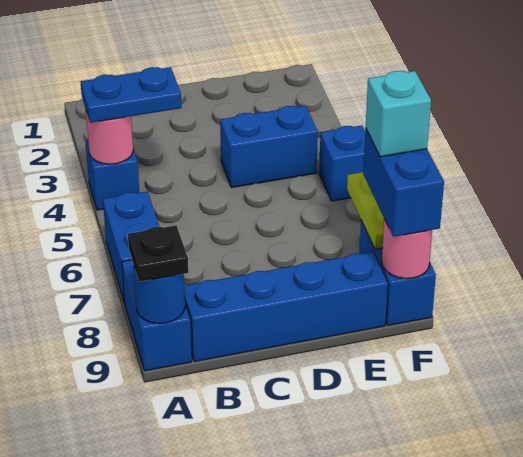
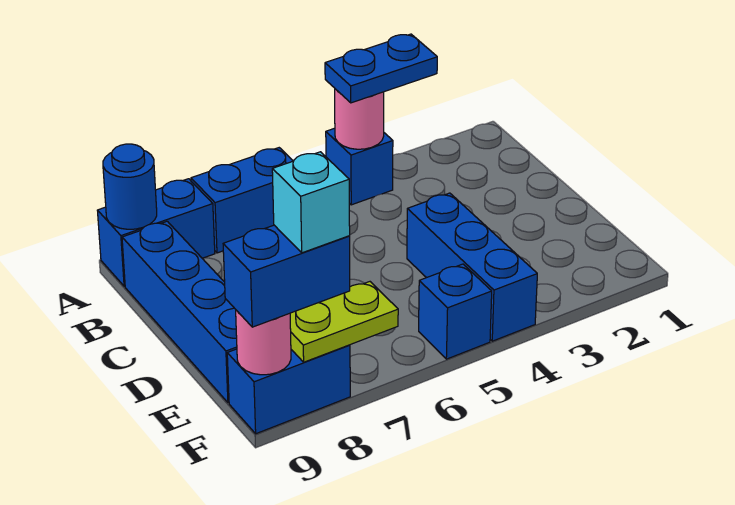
blue plate A4:B4 level 3 -> blue plate A3:A4 level 3
black plate A9 level 3 -> none
blue brick D4:E4 level 1 -> blue brick D4:F4 level 1

